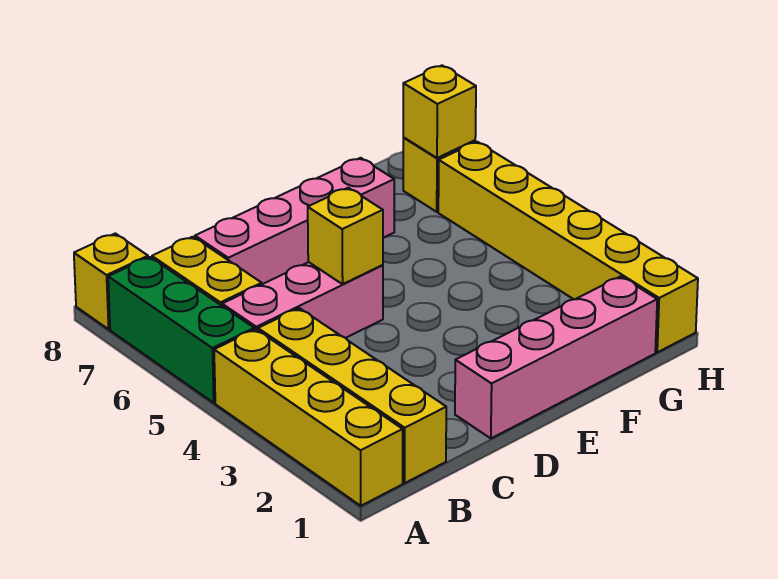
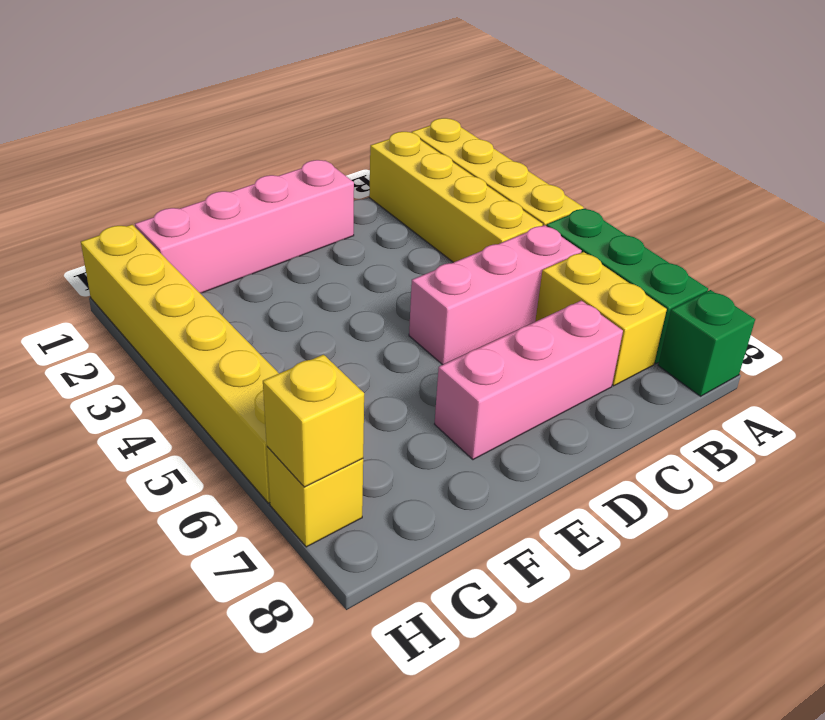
yellow brick A8 level 1 -> green brick A8 level 1
pink brick C7:F7 level 1 -> pink brick C7:E7 level 1
yellow brick D5 level 2 -> none

